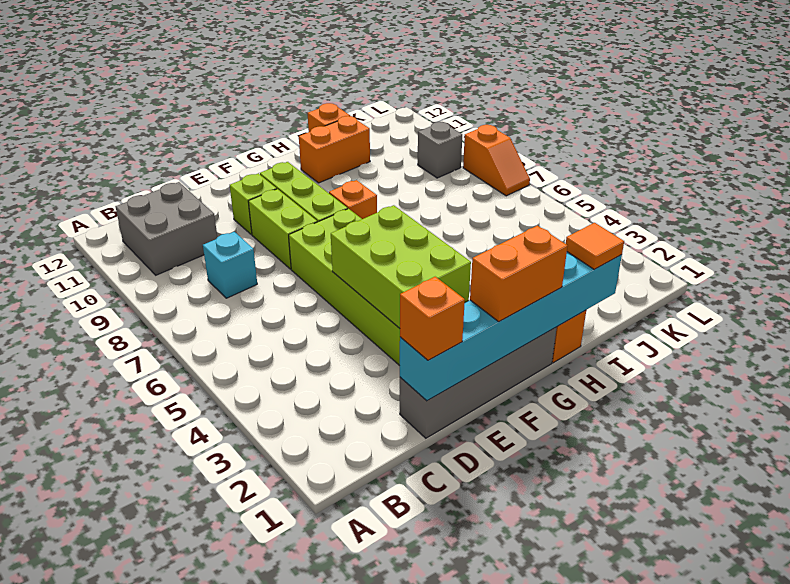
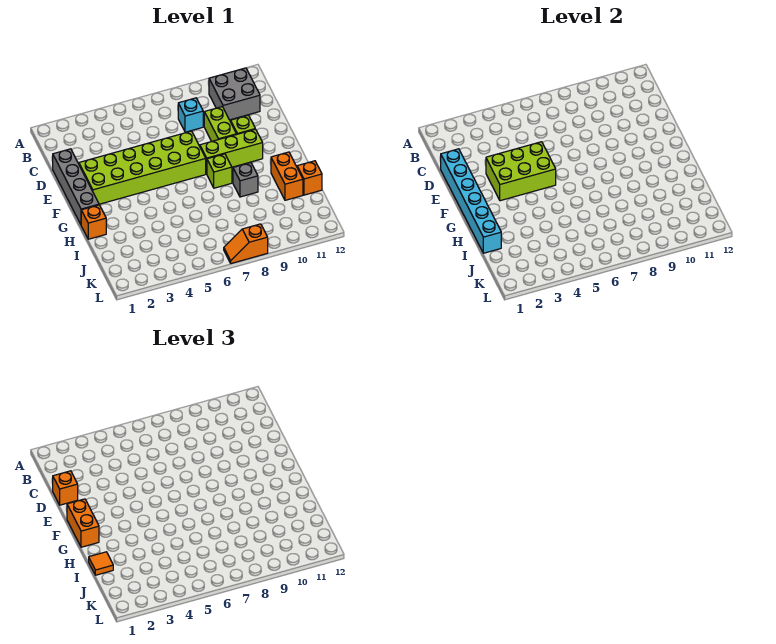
lime brick E8:E9 level 1 -> lime brick D9:E9 level 1
orange brick G8 level 1 -> lime brick G8 level 1
grey brick K9 level 1 -> grey brick H9 level 1

